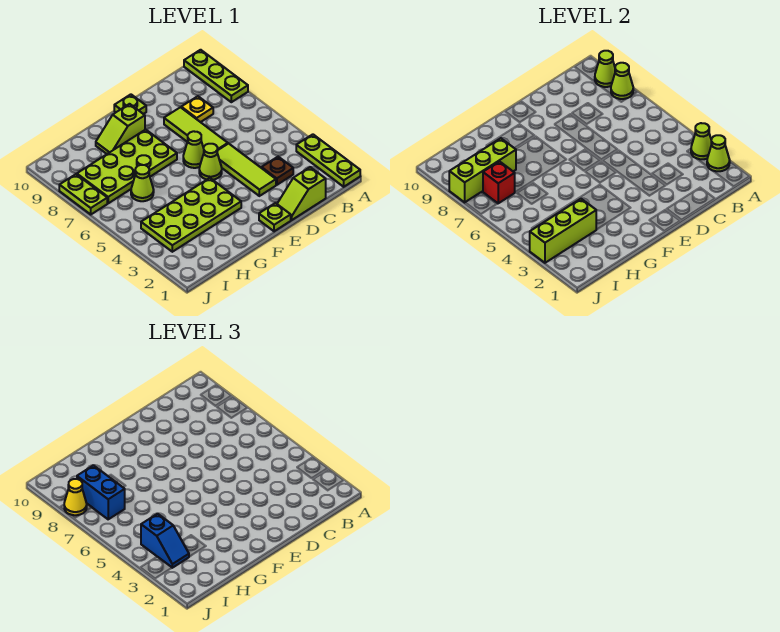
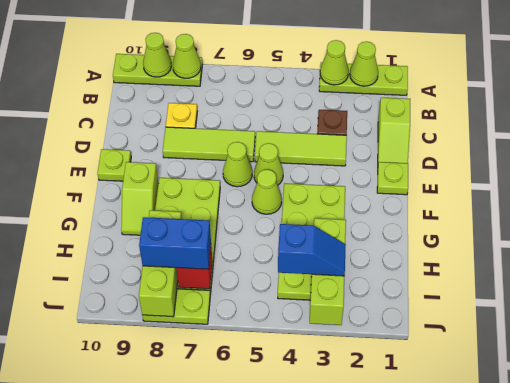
lime cone H6 level 1 -> lime cone F5 level 1
yellow cone J8 level 3 -> none

